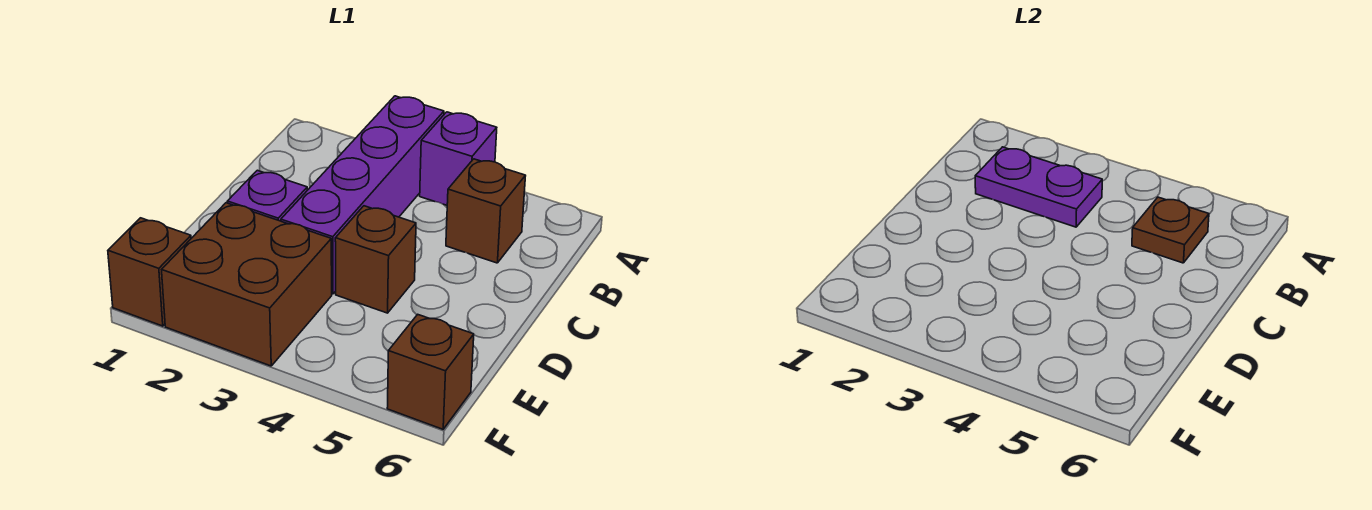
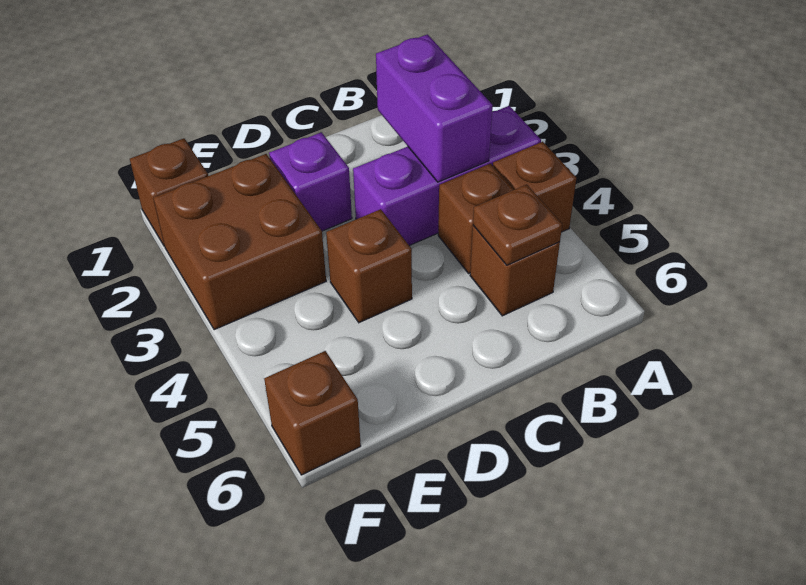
purple brick A3:D3 level 1 -> purple brick A3:C3 level 1
purple brick A4 level 1 -> brown brick A4 level 1
purple plate B2:B3 level 2 -> purple brick B2:B3 level 2
none -> brown brick B4 level 1

